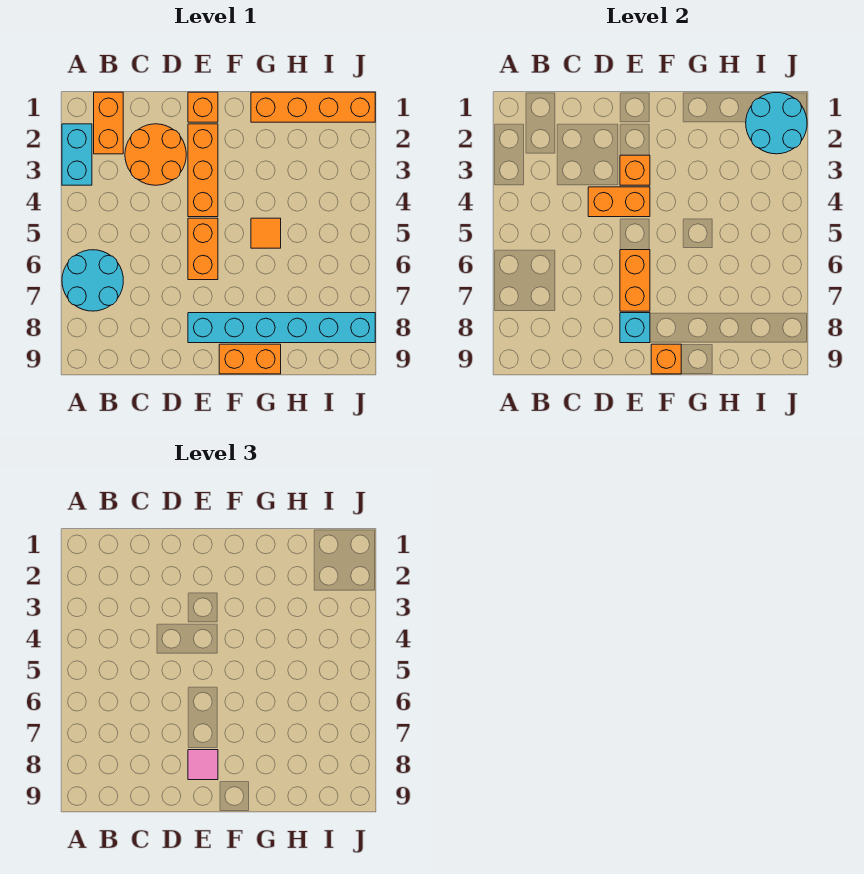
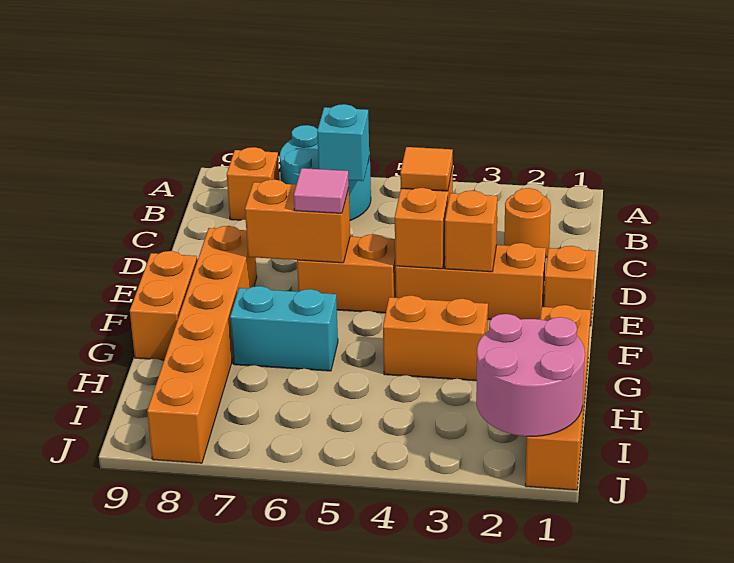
cyan brick A2:A3 level 1 -> cyan brick G6:G7 level 1
orange brick B1:B2 level 1 -> orange brick G3:G4 level 1
orange round brick C2:D3 level 1 -> orange round brick C2 level 1
cyan brick E8:J8 level 1 -> orange brick E8:J8 level 1
cyan brick E8 level 2 -> cyan brick B6 level 2
pink tile E8 level 3 -> pink tile E6 level 3
orange brick F9 level 2 -> orange brick B8 level 1
orange tile G5 level 1 -> orange tile D4 level 3
cyan round brick I1:J2 level 2 -> pink round brick I1:J2 level 2

